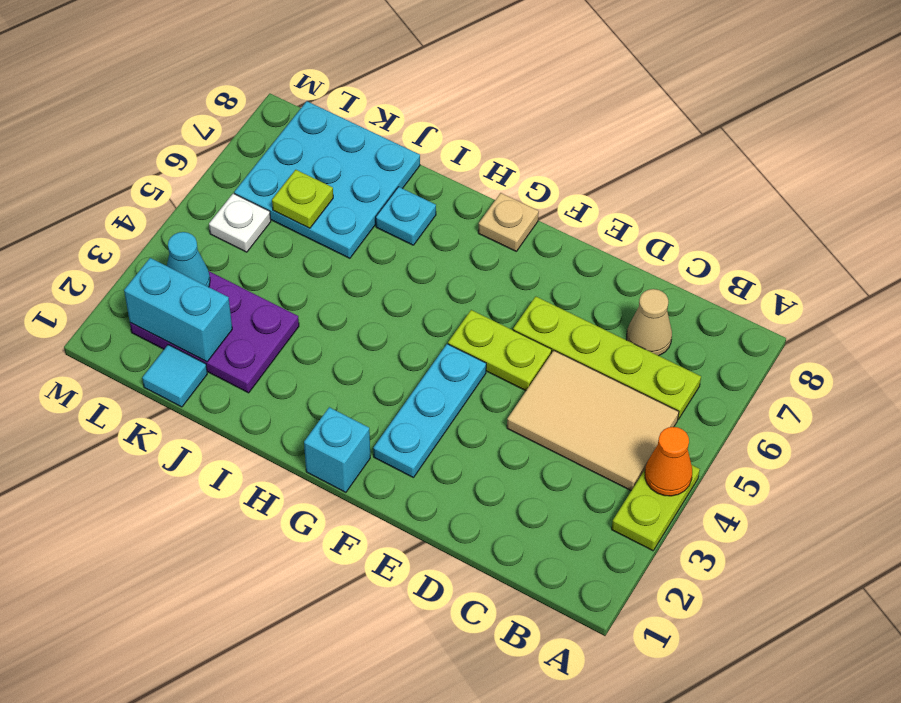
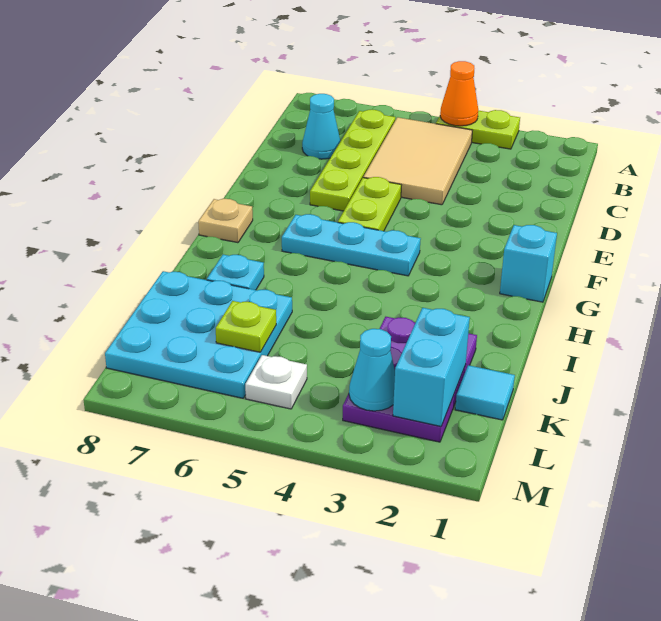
tan cone C7 level 1 -> cyan cone C7 level 1
cyan plate F2:F4 level 1 -> cyan plate G4:G6 level 1

